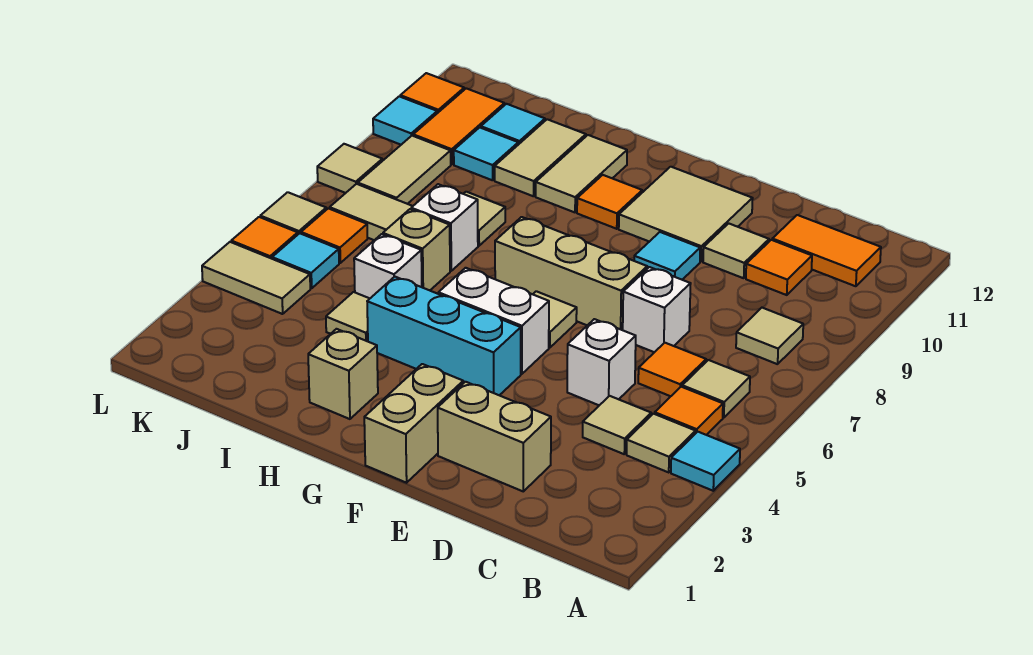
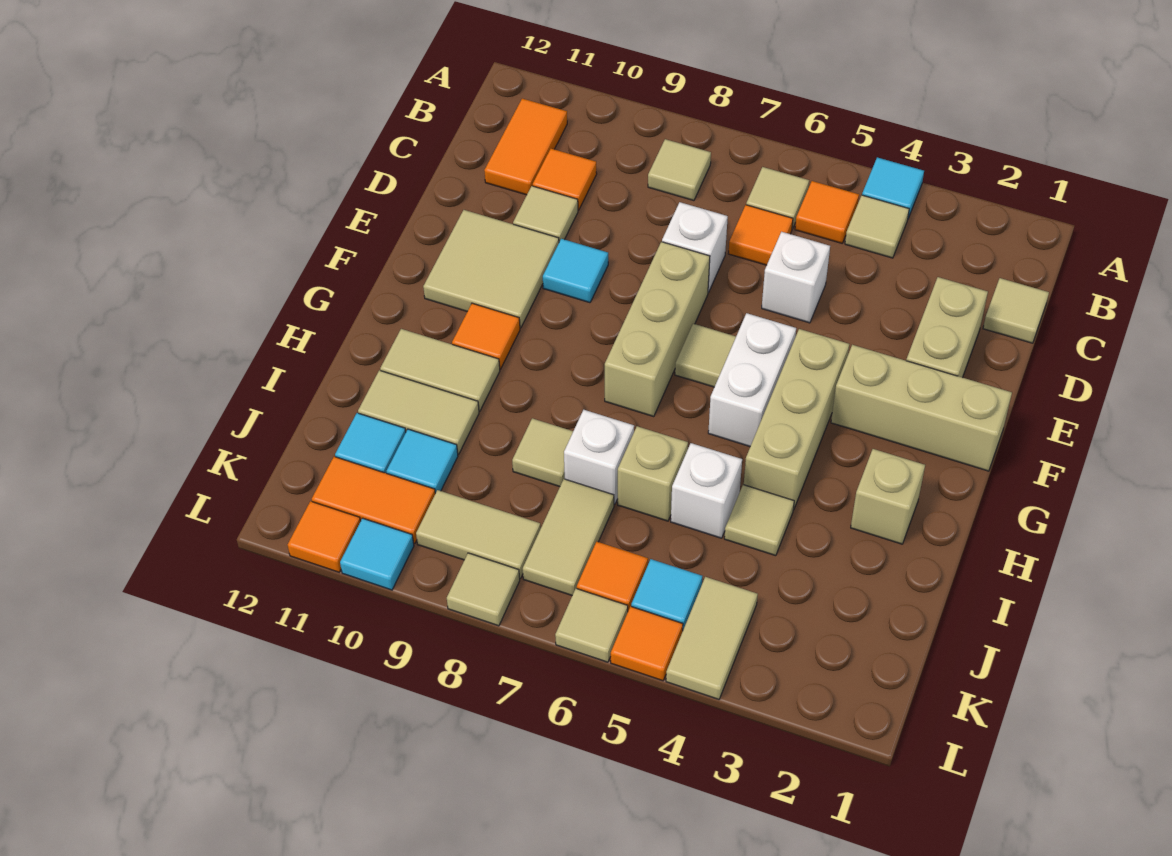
tan tile C4 level 1 -> tan tile C1 level 1
tan brick F1:F2 level 1 -> tan brick F1:F3 level 1
cyan brick F4:H4 level 1 -> tan brick F4:H4 level 1

